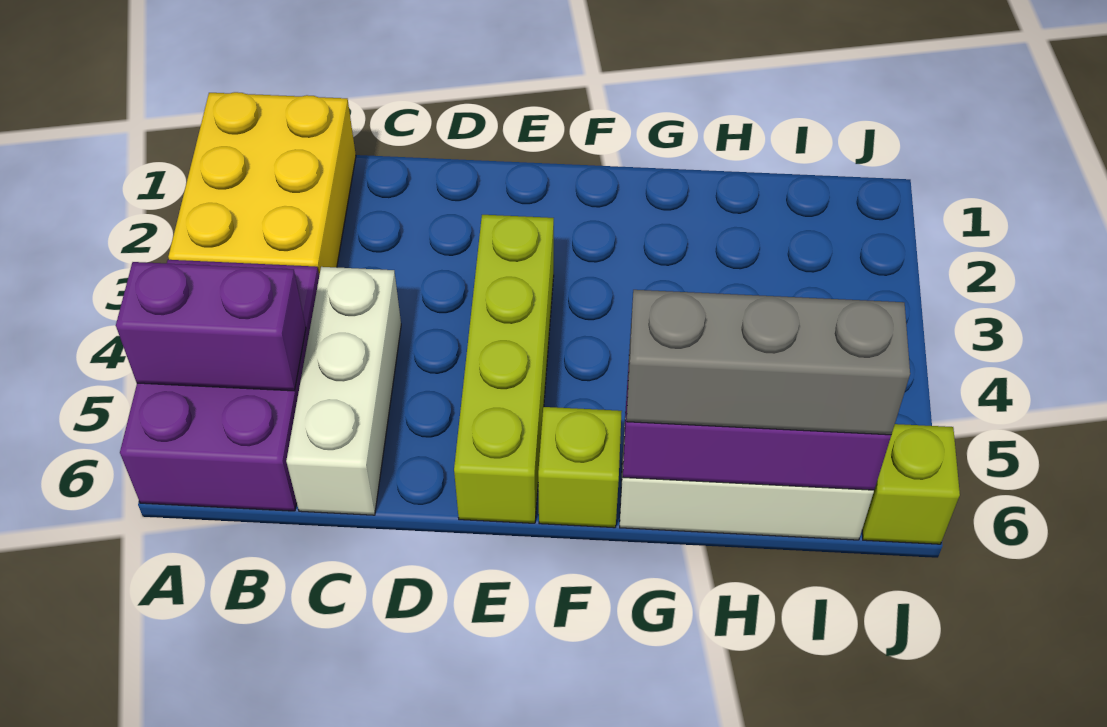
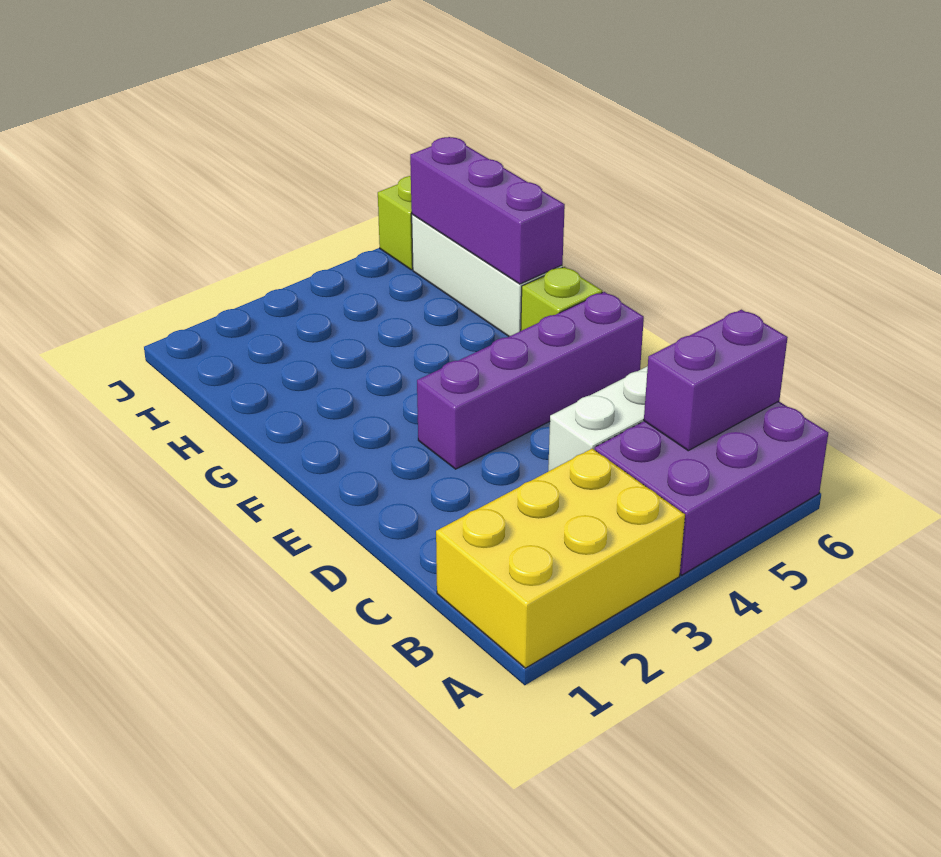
purple brick A5:B5 level 2 -> purple brick B5:B6 level 2
lime brick E3:E6 level 1 -> purple brick E3:E6 level 1
grey brick G6:I6 level 3 -> none

